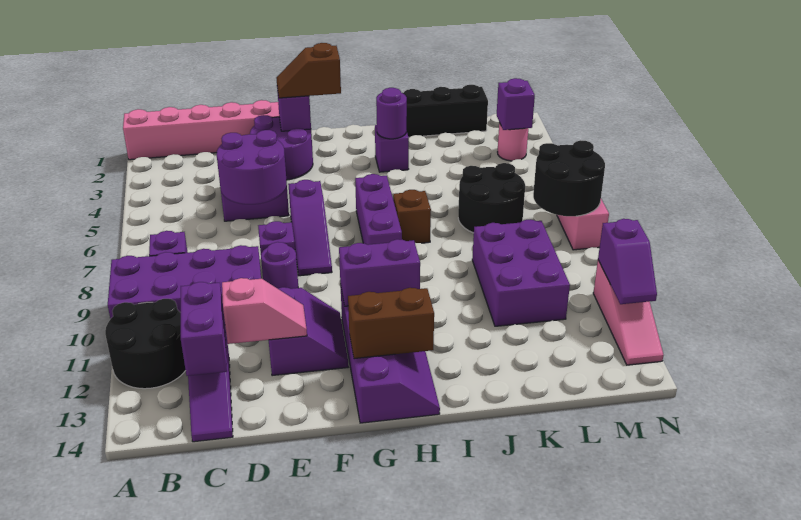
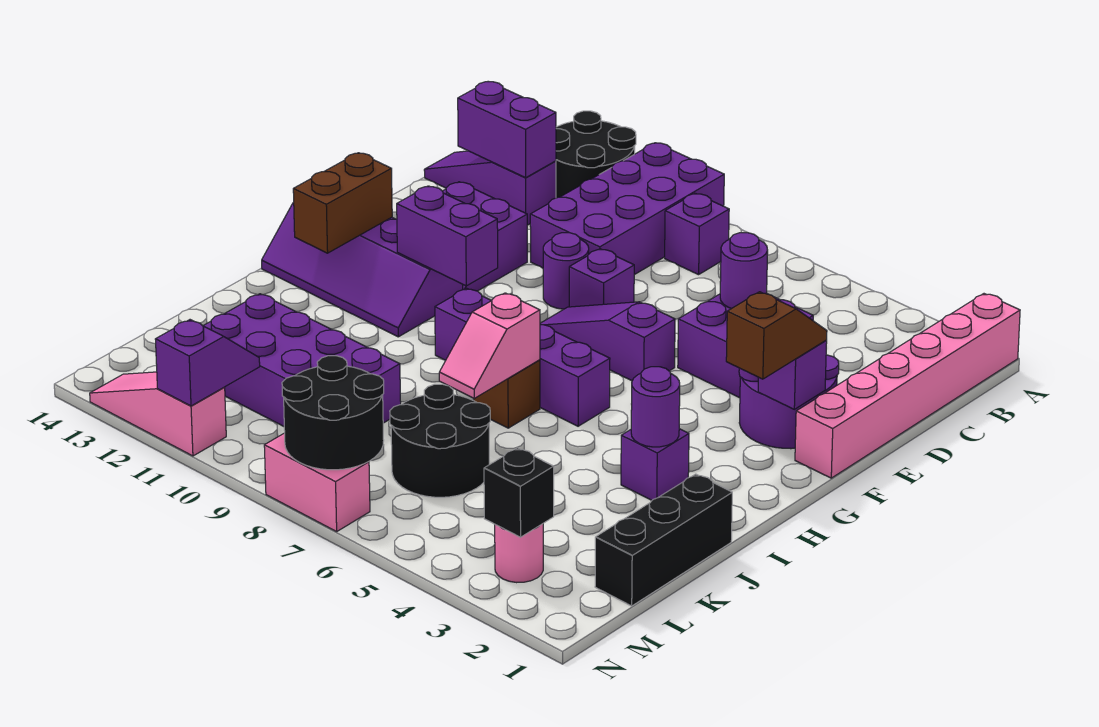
purple round brick D5:E6 level 2 -> purple round brick D5 level 2
pink slope D12:E12 level 2 top D -> pink slope I7:J7 level 2 top I
purple brick G11:H11 level 2 -> purple brick G10:G11 level 2
purple brick H6:H8 level 1 -> purple brick H6:H9 level 1
purple brick K9:L11 level 1 -> purple brick K9:L12 level 1
purple brick M3 level 2 -> black brick M3 level 2
purple slope N11:N12 level 2 top 11 -> purple slope M11:N11 level 2 top N

